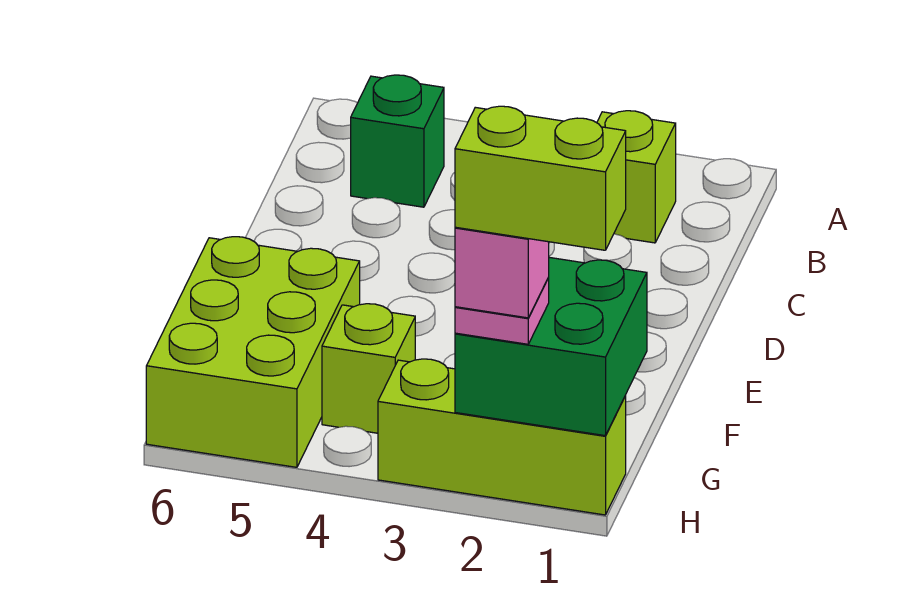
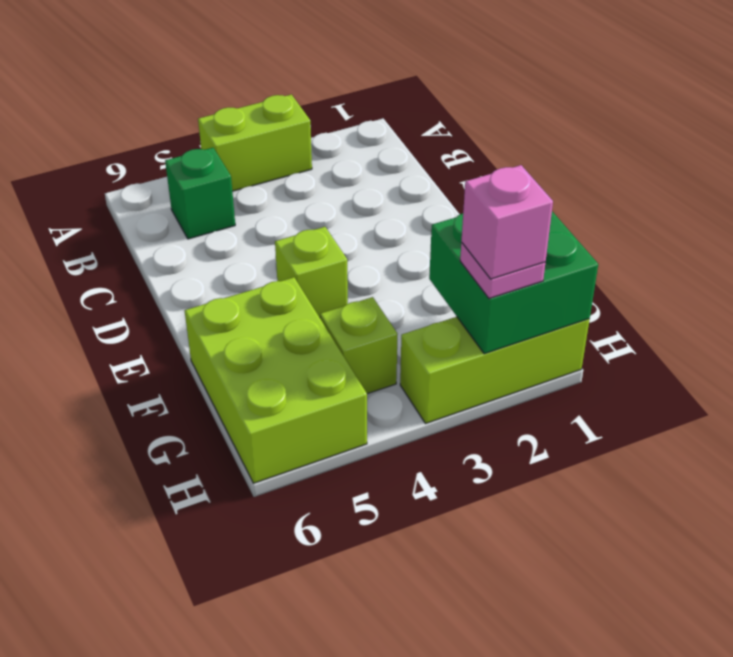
lime brick B2 level 1 -> lime brick E4 level 1
lime brick H1:H2 level 5 -> lime brick A3:A4 level 1

